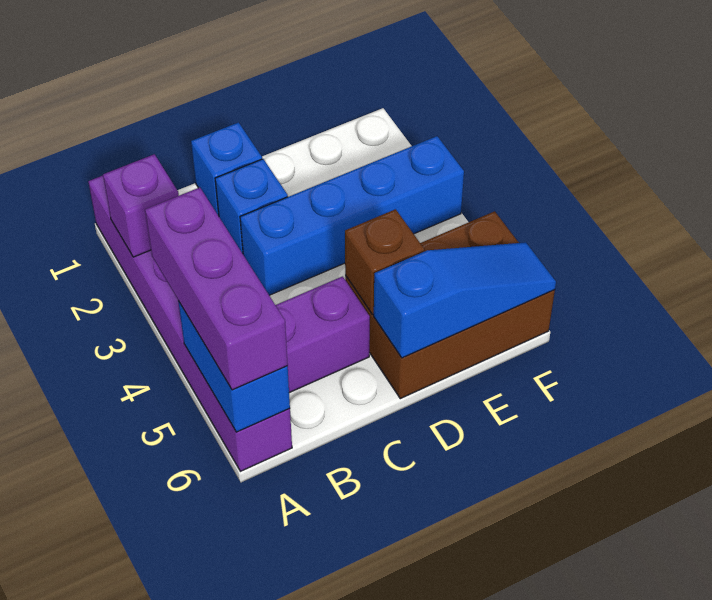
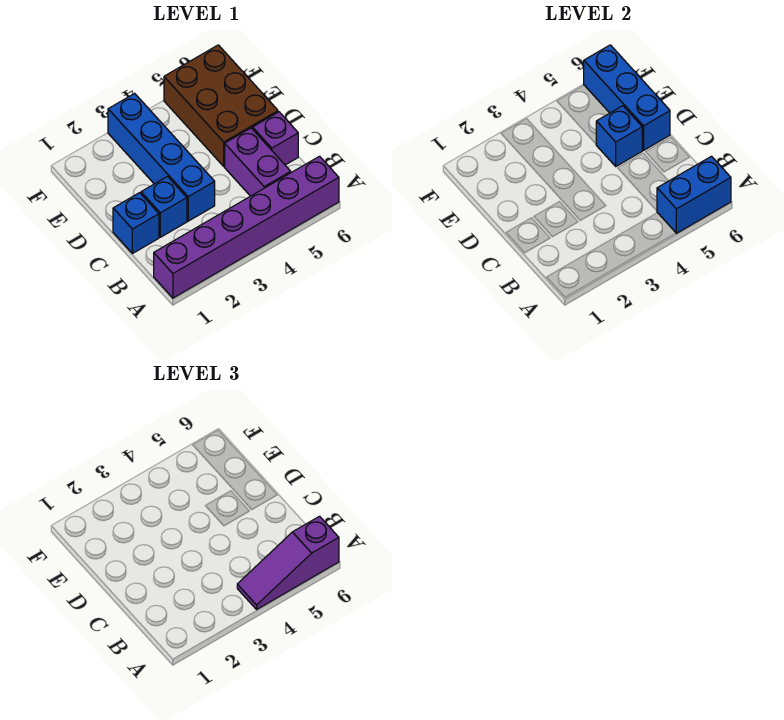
purple brick A2 level 2 -> purple brick C6 level 1
purple brick A4:A6 level 3 -> purple slope A4:A6 level 3 top 6
brown brick D5 level 2 -> blue brick D5 level 2
blue slope D6:F6 level 2 top D -> blue brick D6:F6 level 2

